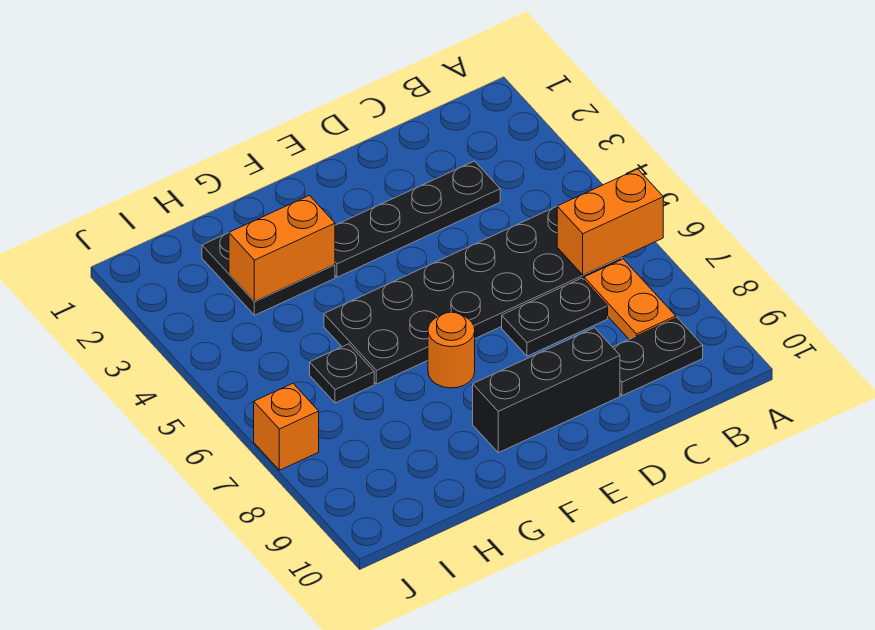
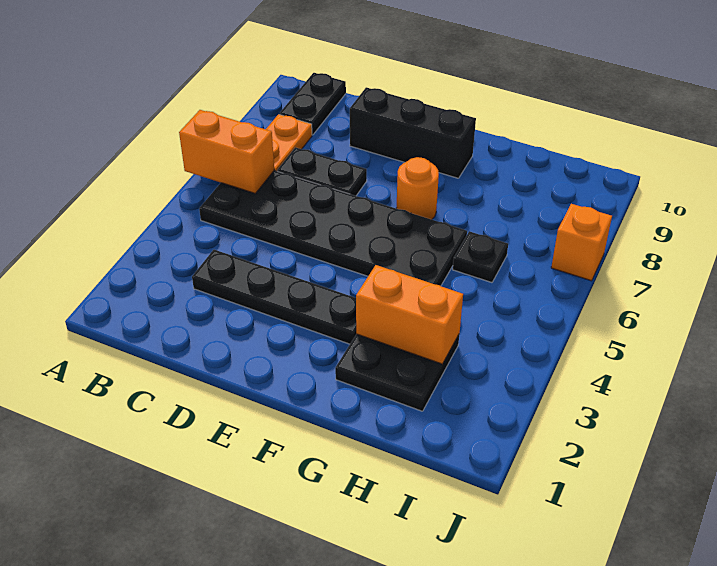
black plate B9:C9 level 1 -> black plate B9:B10 level 1

